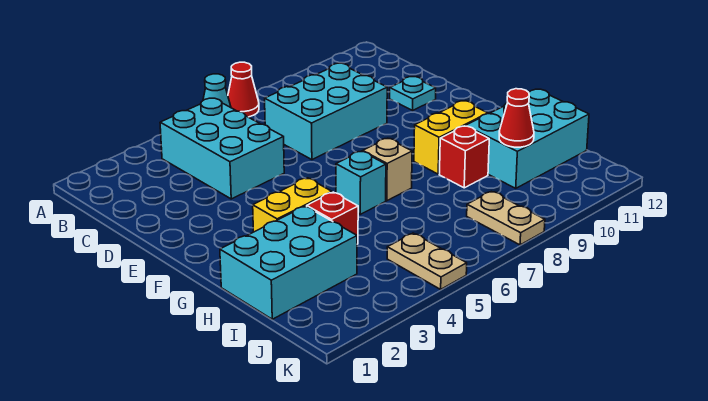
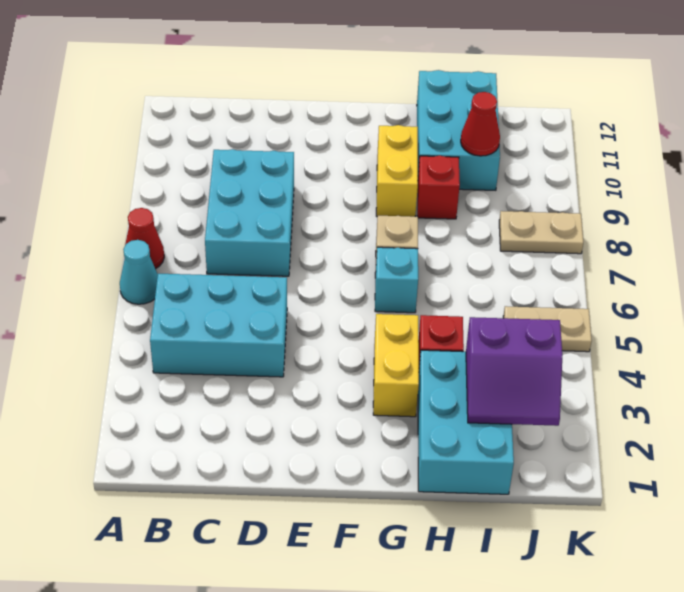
cyan plate D11 level 1 -> none
none -> purple slope I2:J3 level 2 top 3

